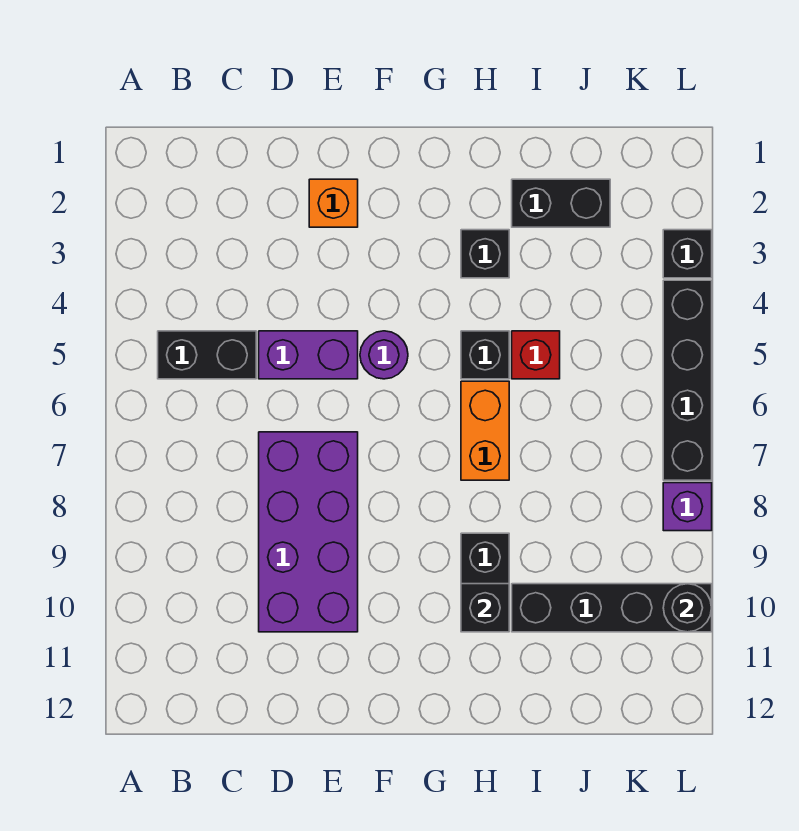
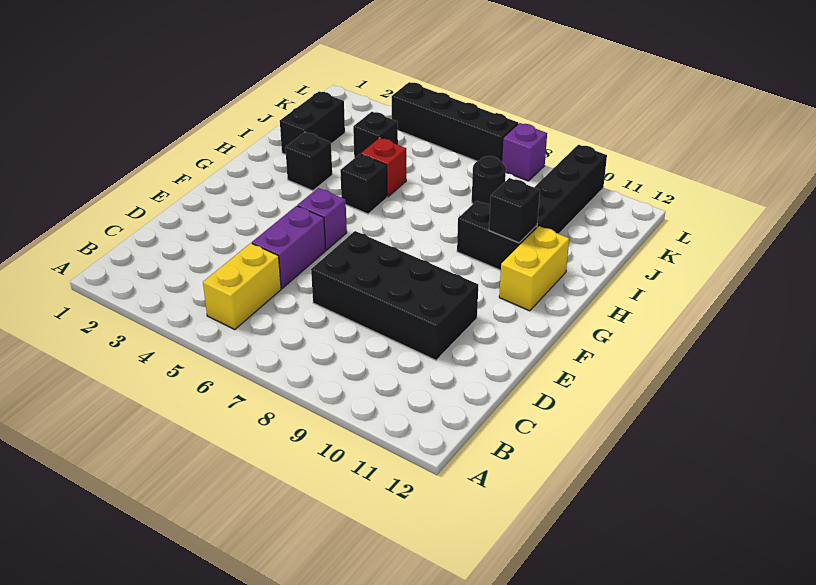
black brick B5:C5 level 1 -> yellow brick B5:C5 level 1
purple brick D7:E10 level 1 -> black brick D7:E10 level 1
orange brick E2 level 1 -> none
purple round brick F5 level 1 -> purple brick F5 level 1
none -> yellow brick G11:H11 level 1
orange brick H6:H7 level 1 -> none
black brick L3 level 1 -> black brick J4 level 1
black round brick L10 level 2 -> black round brick J8 level 1

